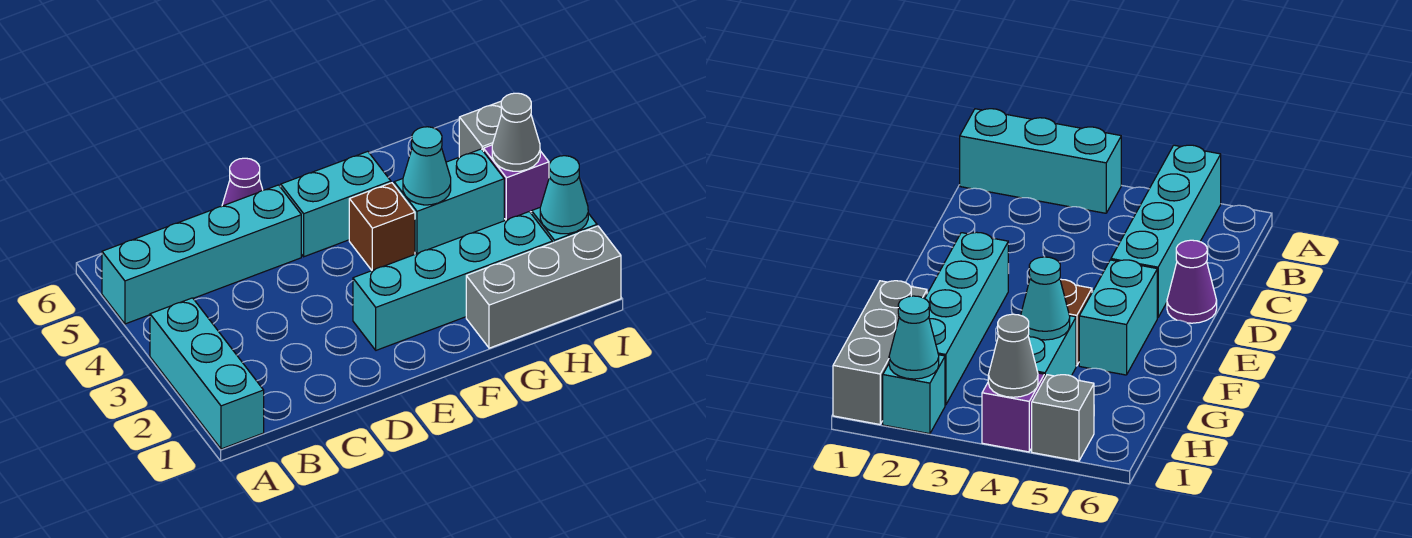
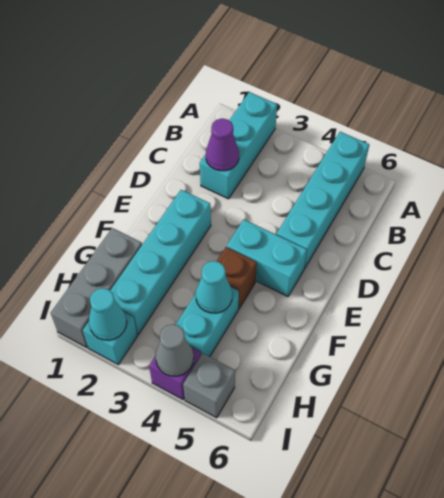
cyan brick A1:A3 level 1 -> cyan brick A2:C2 level 1
purple cone D6 level 1 -> purple cone C2 level 2
cyan brick E5:F5 level 1 -> cyan brick E4:E5 level 1

